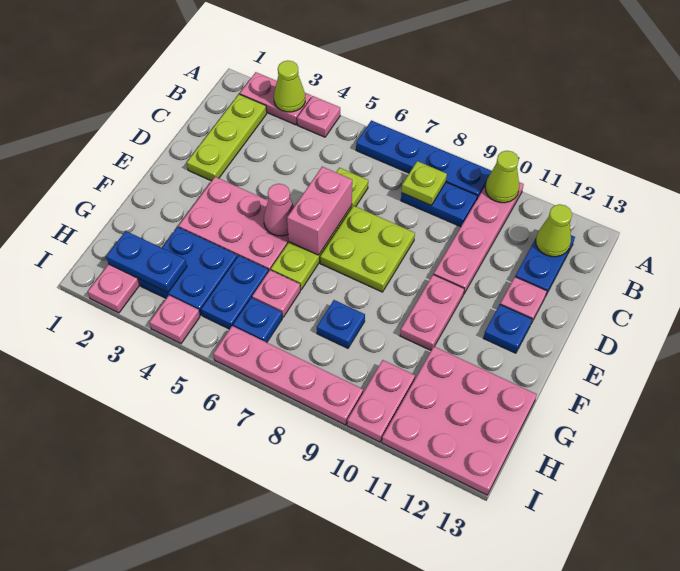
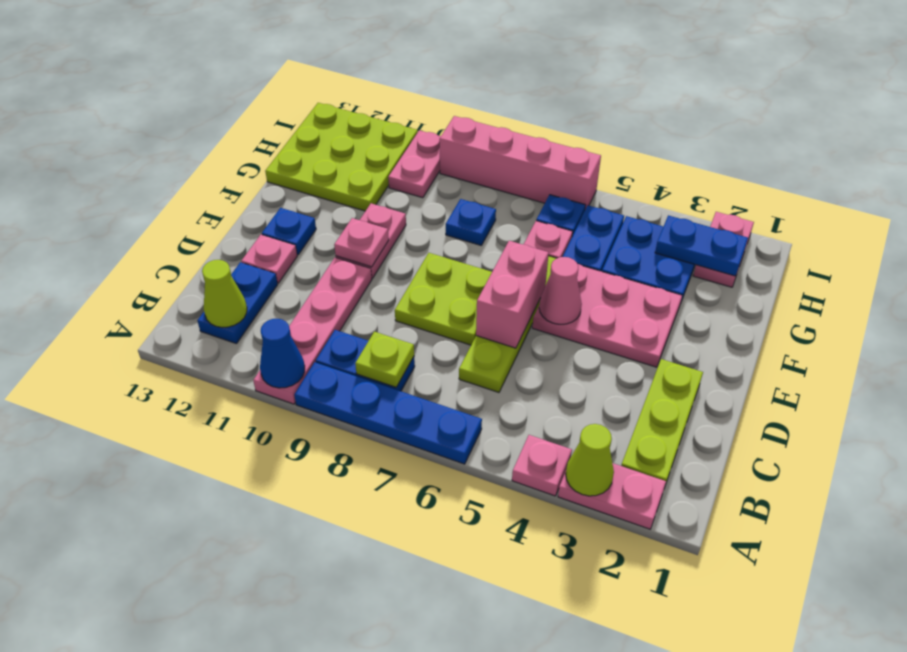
lime cone A10 level 2 -> blue cone A10 level 2
pink plate G11:I13 level 1 -> lime plate G11:I13 level 1
pink plate I4 level 1 -> pink plate E10 level 2
pink plate I6:I9 level 1 -> pink brick I6:I9 level 1

